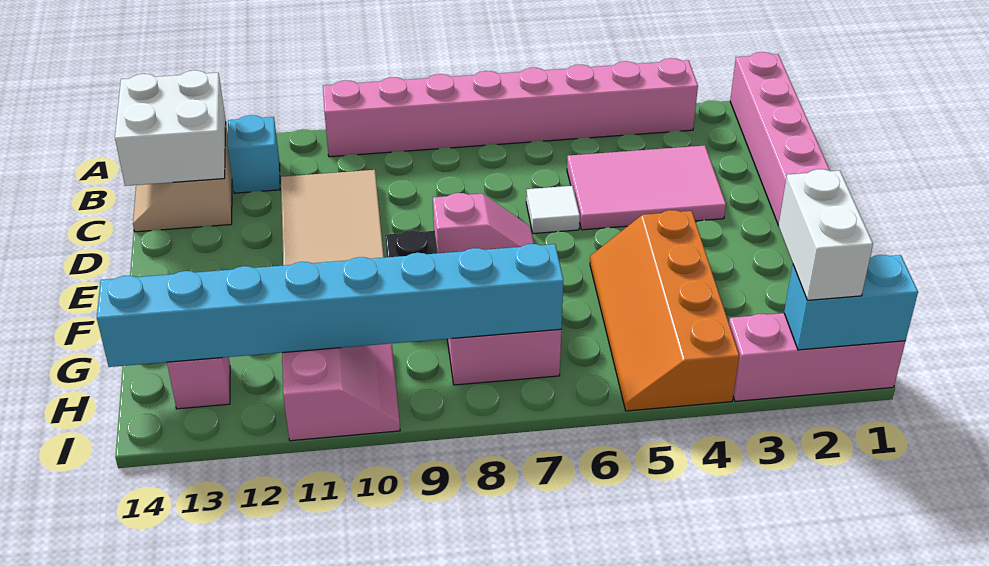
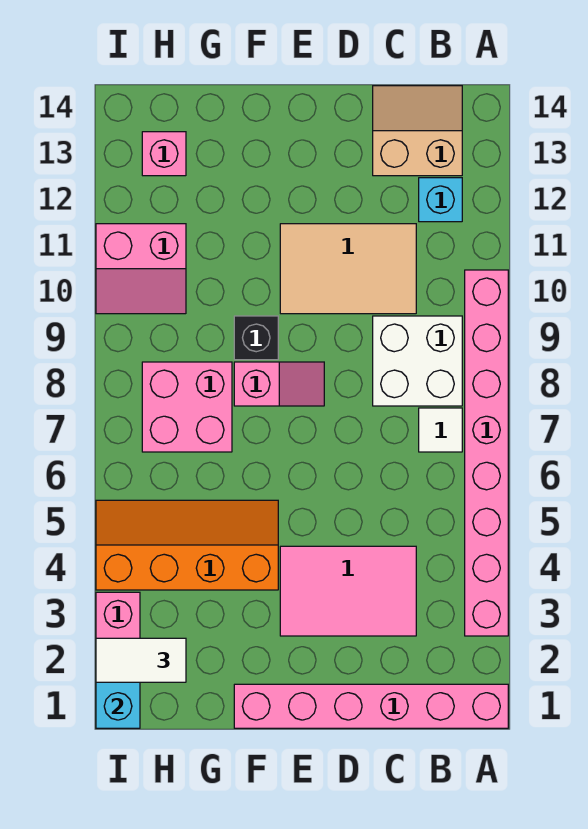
white brick B13:C14 level 2 -> white brick B8:C9 level 1
pink tile C3:D5 level 1 -> pink tile C3:E4 level 1
white tile D6 level 1 -> white tile B7 level 1
pink slope E7:E8 level 1 top 8 -> pink slope E8:F8 level 1 top F
white brick H2:I2 level 3 -> white tile H2:I2 level 3
cyan brick H7:H14 level 2 -> none

